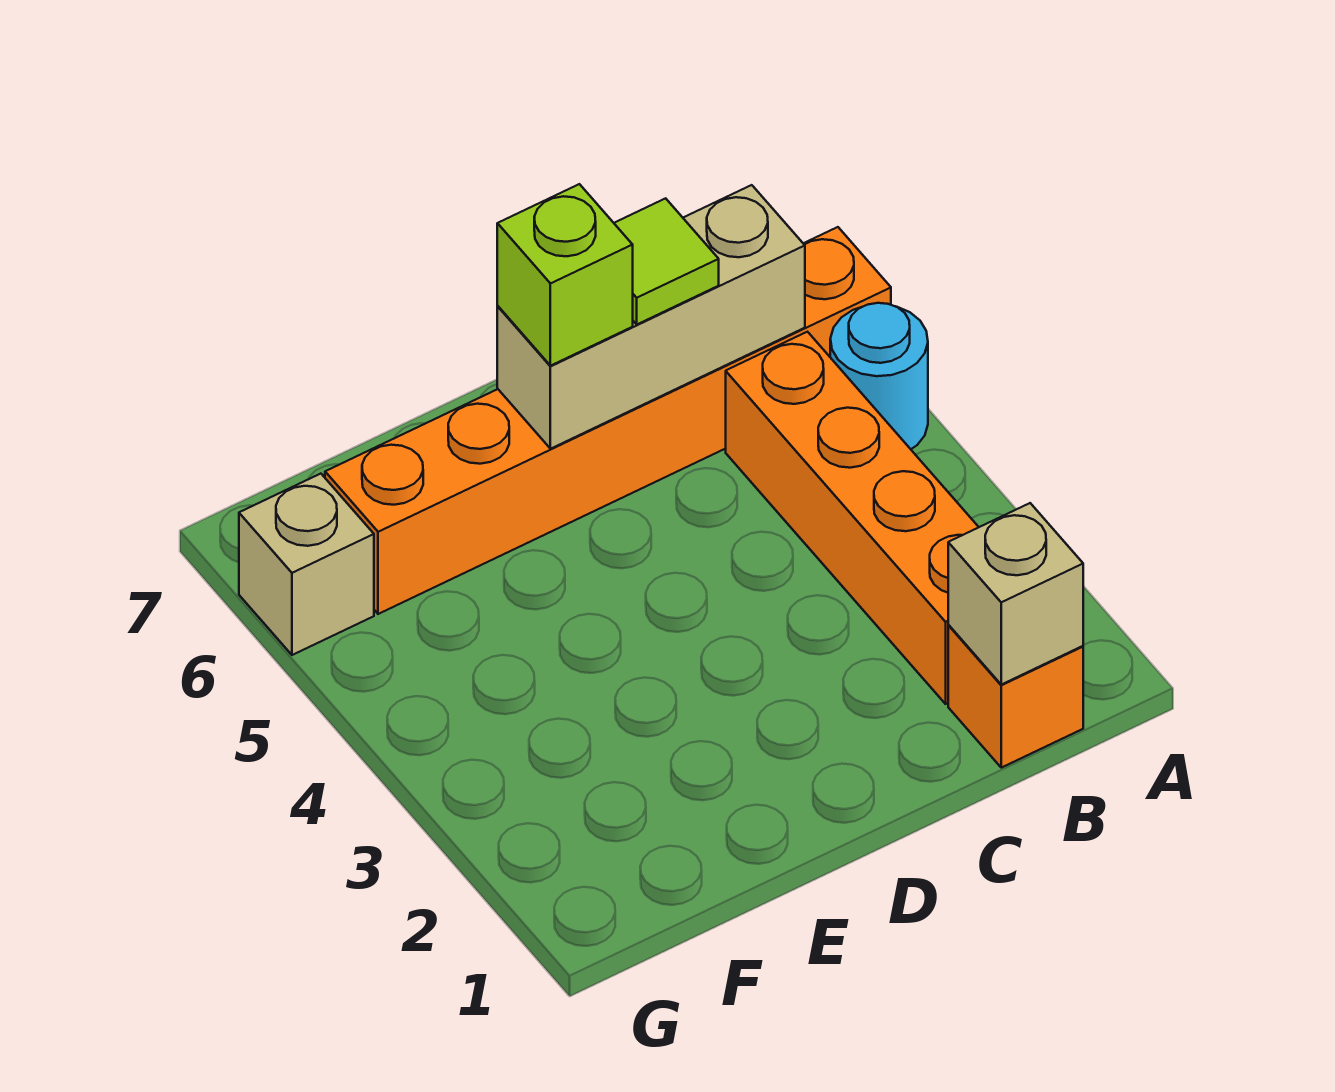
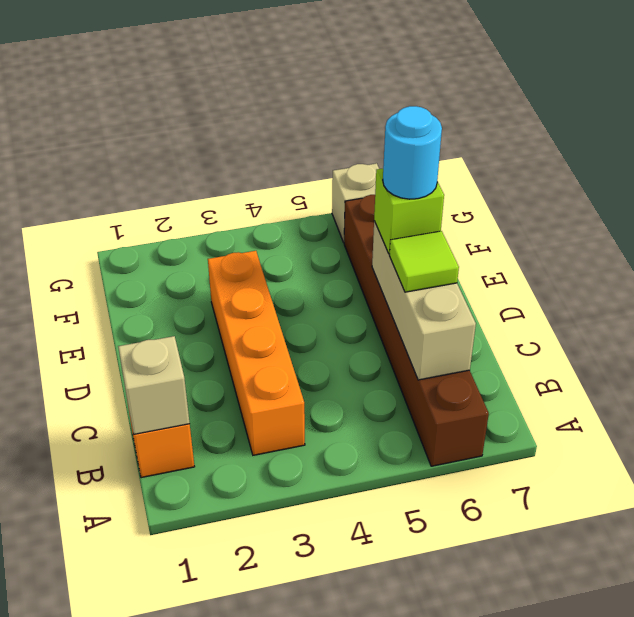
cyan round brick A5 level 1 -> cyan round brick D6 level 4
orange brick A6:F6 level 1 -> brown brick A6:F6 level 1
orange brick B2:B5 level 1 -> orange brick B3:E3 level 1

